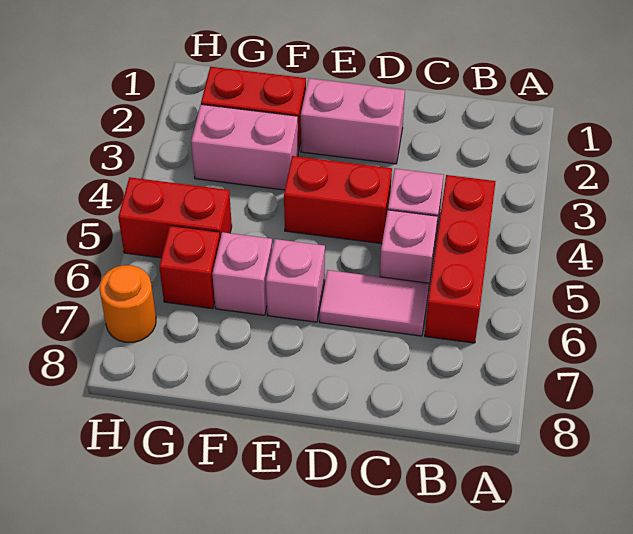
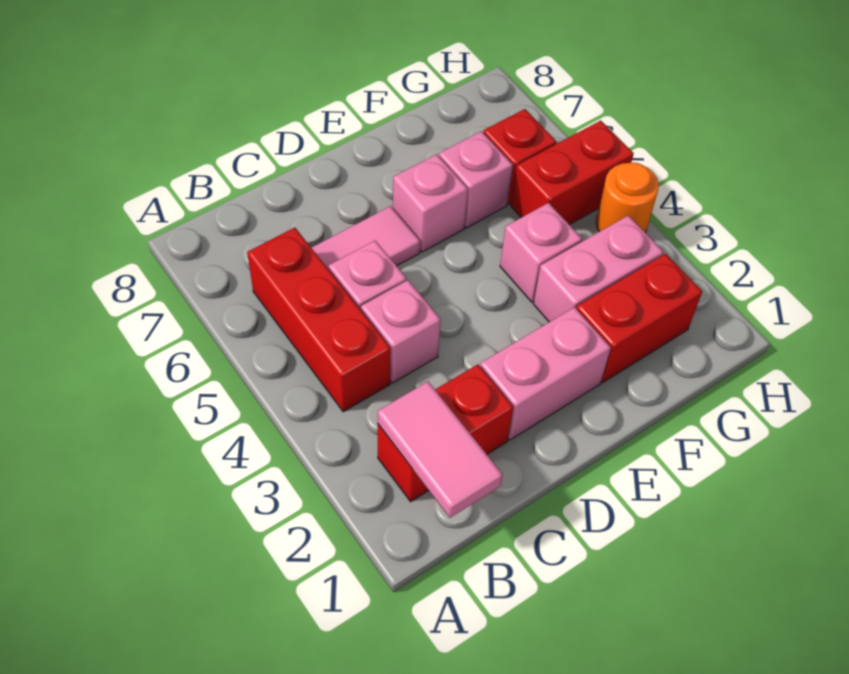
none -> pink tile B1:B2 level 2
red brick D4:E4 level 1 -> red brick B2:C2 level 1
none -> pink brick F4 level 1
orange round brick H7 level 1 -> orange round brick H4 level 1

